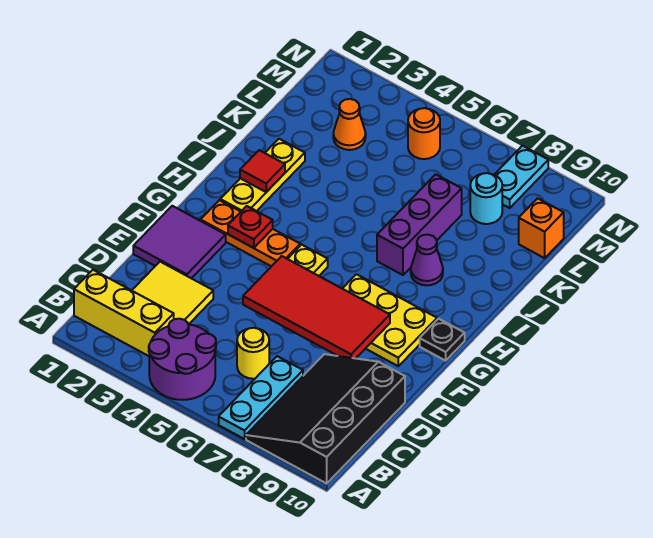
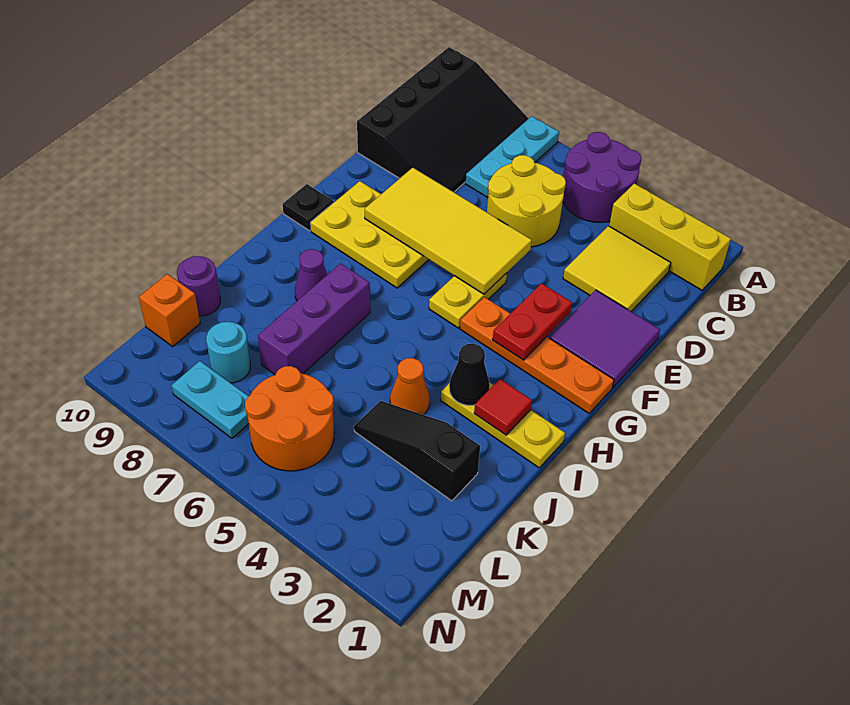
yellow round brick C6 level 1 -> yellow round brick C5:D6 level 1
red tile E5:F8 level 2 -> yellow tile E5:F8 level 2
orange plate G2:G4 level 1 -> orange plate G1:G4 level 1
red plate G3 level 2 -> red plate F3:G3 level 2
yellow plate H2:J2 level 1 -> yellow plate I1:I3 level 1
none -> black cone I3 level 2
none -> black slope K2:K4 level 1 top 2
none -> purple round brick K10 level 1
orange cone L3 level 1 -> orange cone J4 level 1
orange round brick M5 level 1 -> orange round brick L5:M6 level 1
cyan plate M8:N8 level 1 -> cyan plate M7:M8 level 1

